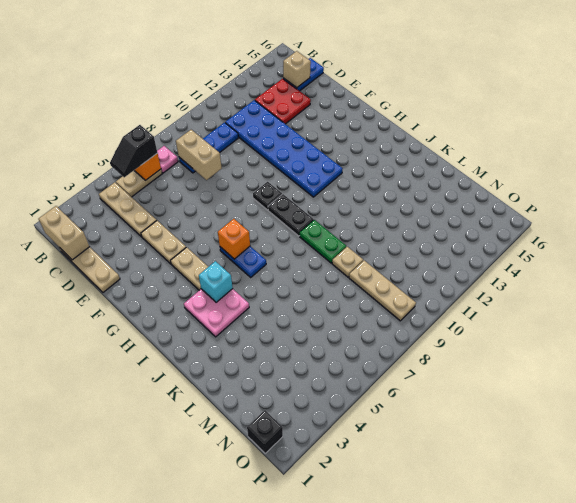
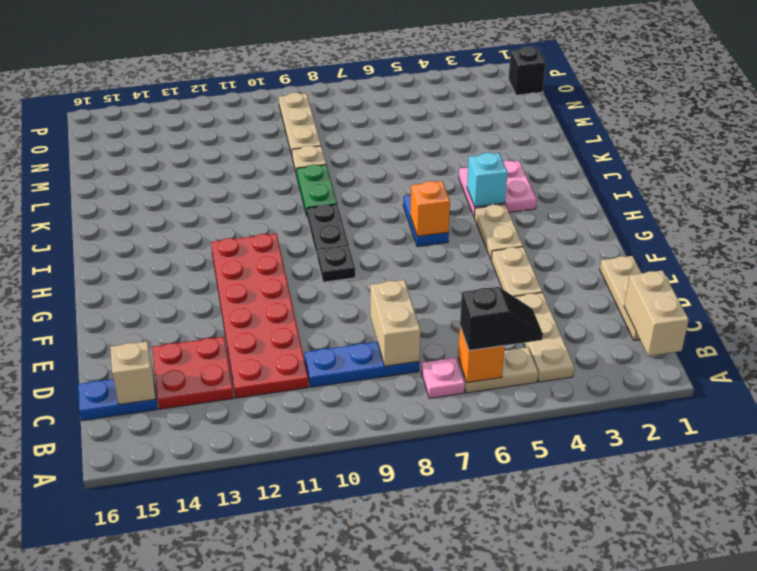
blue plate C11:H12 level 1 -> red plate C11:H12 level 1

